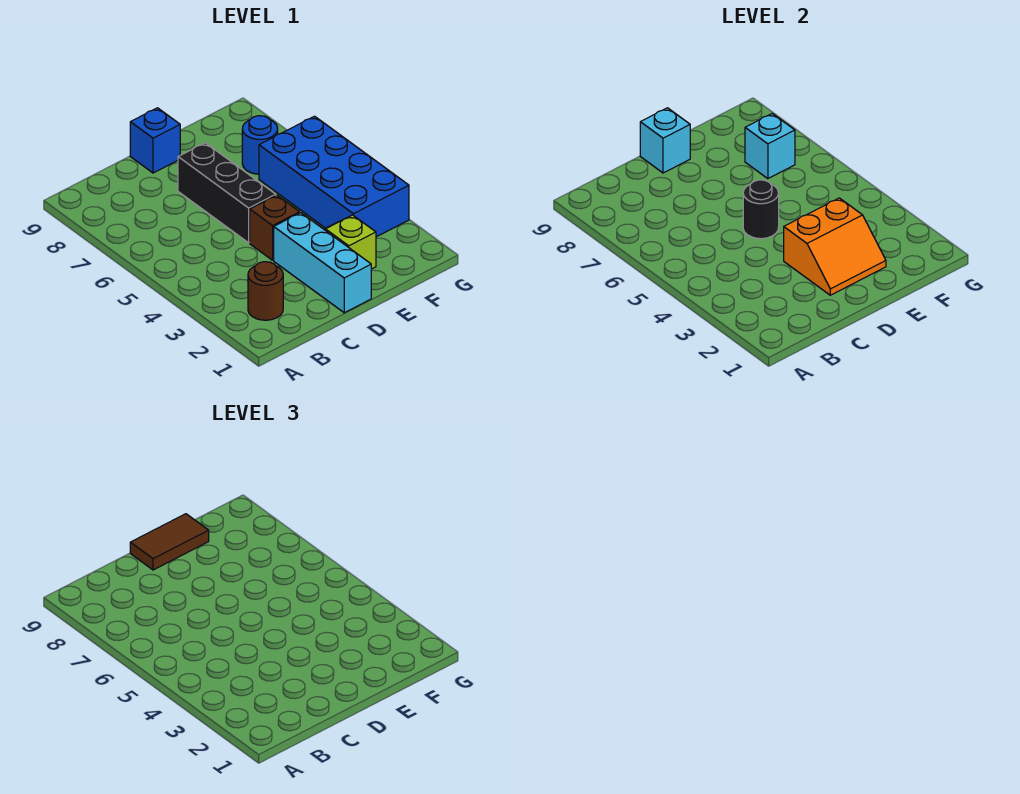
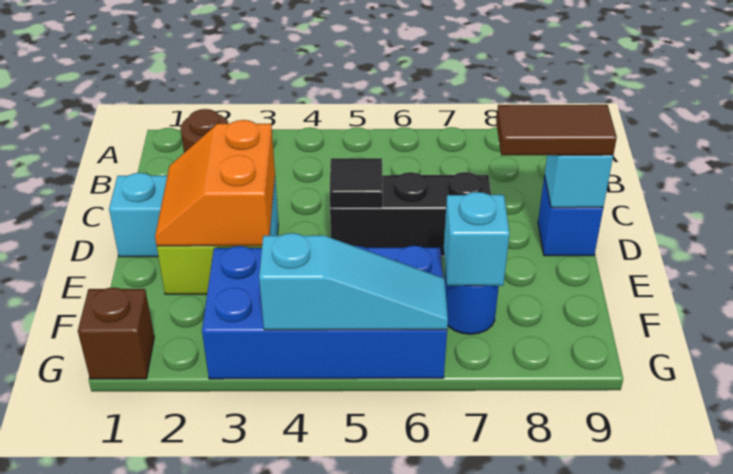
brown brick D4 level 1 -> brown brick G1 level 1
black round brick D5 level 2 -> black tile D5 level 2
brown tile D9:E9 level 3 -> brown tile D8:D9 level 3
none -> cyan slope G4:G6 level 2 top 4

